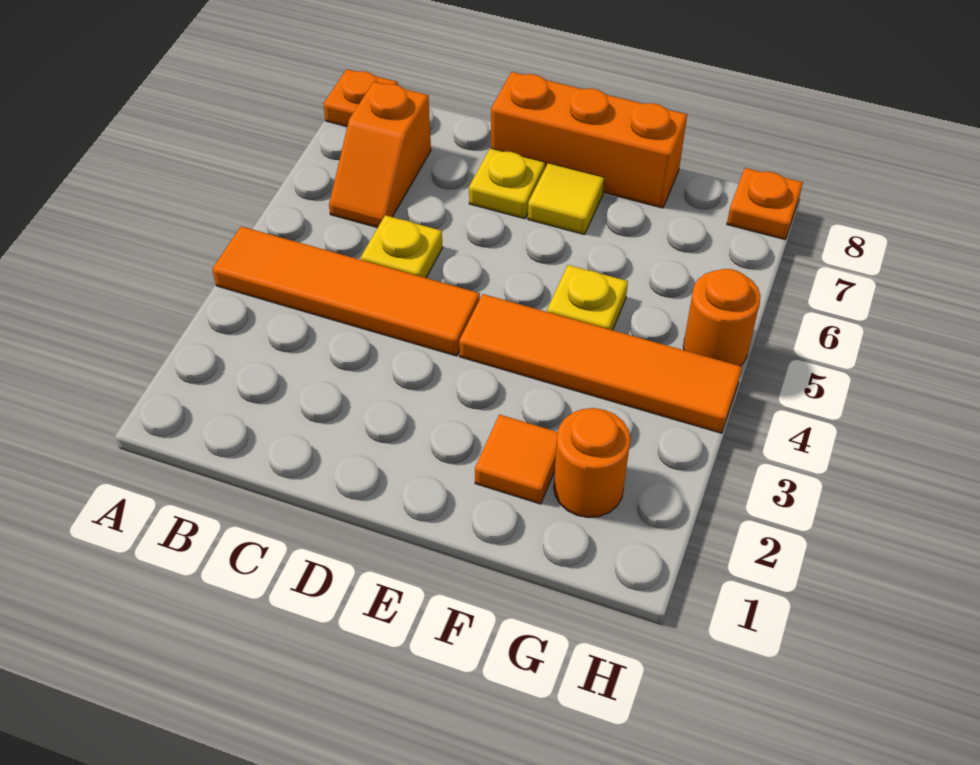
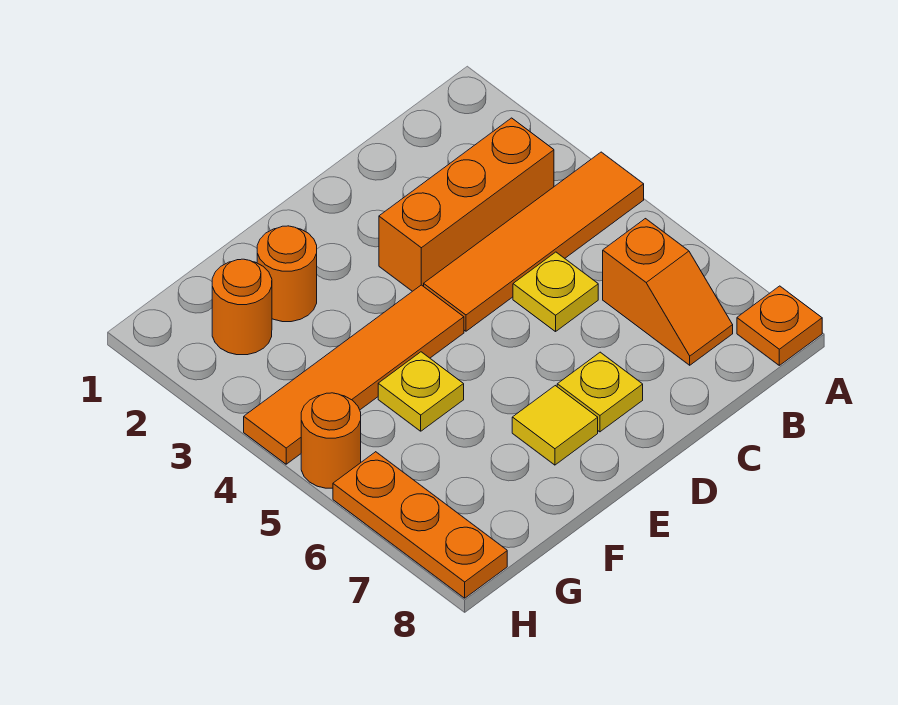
orange slope B6:B7 level 1 top 7 -> orange slope B6:B7 level 1 top 6
orange brick D8:F8 level 1 -> orange brick B3:D3 level 1
orange tile F2 level 1 -> orange round brick F2 level 1
orange plate H8 level 1 -> orange plate H6:H8 level 1

